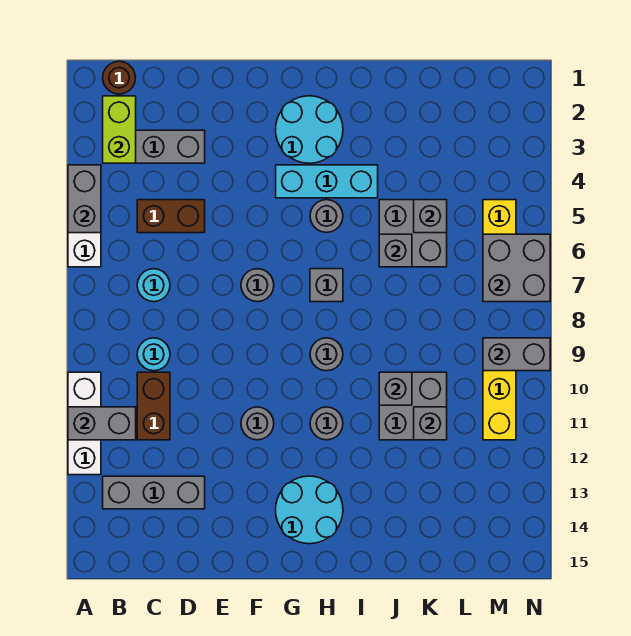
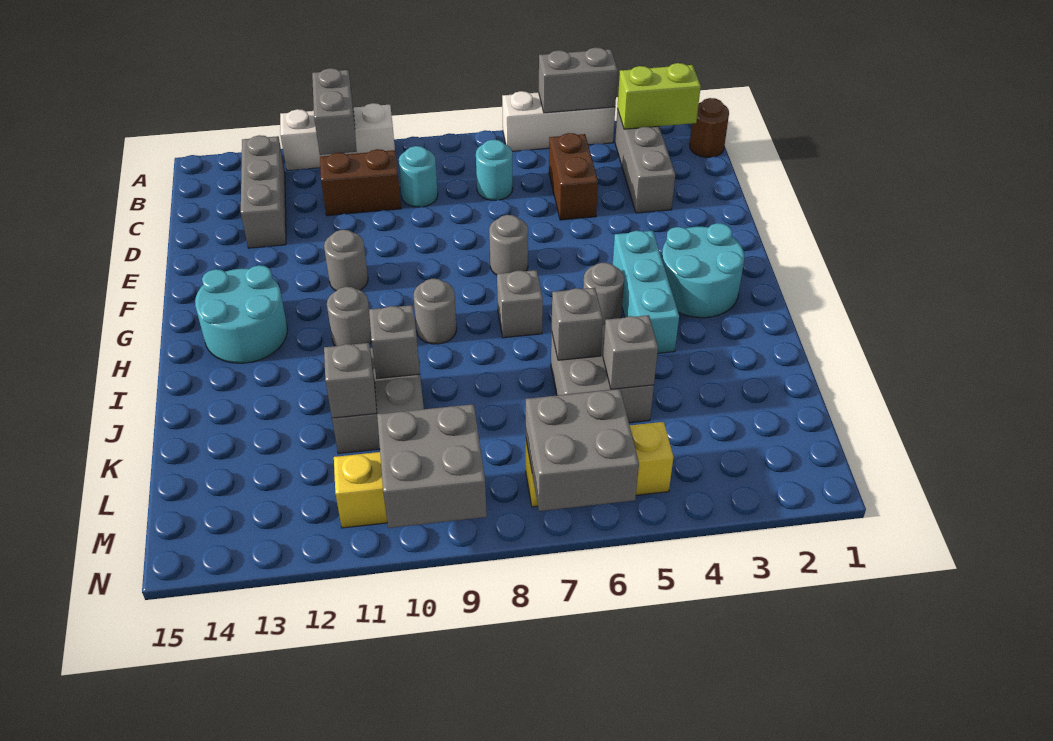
grey brick M9:N9 level 2 -> grey brick M9:N10 level 2

